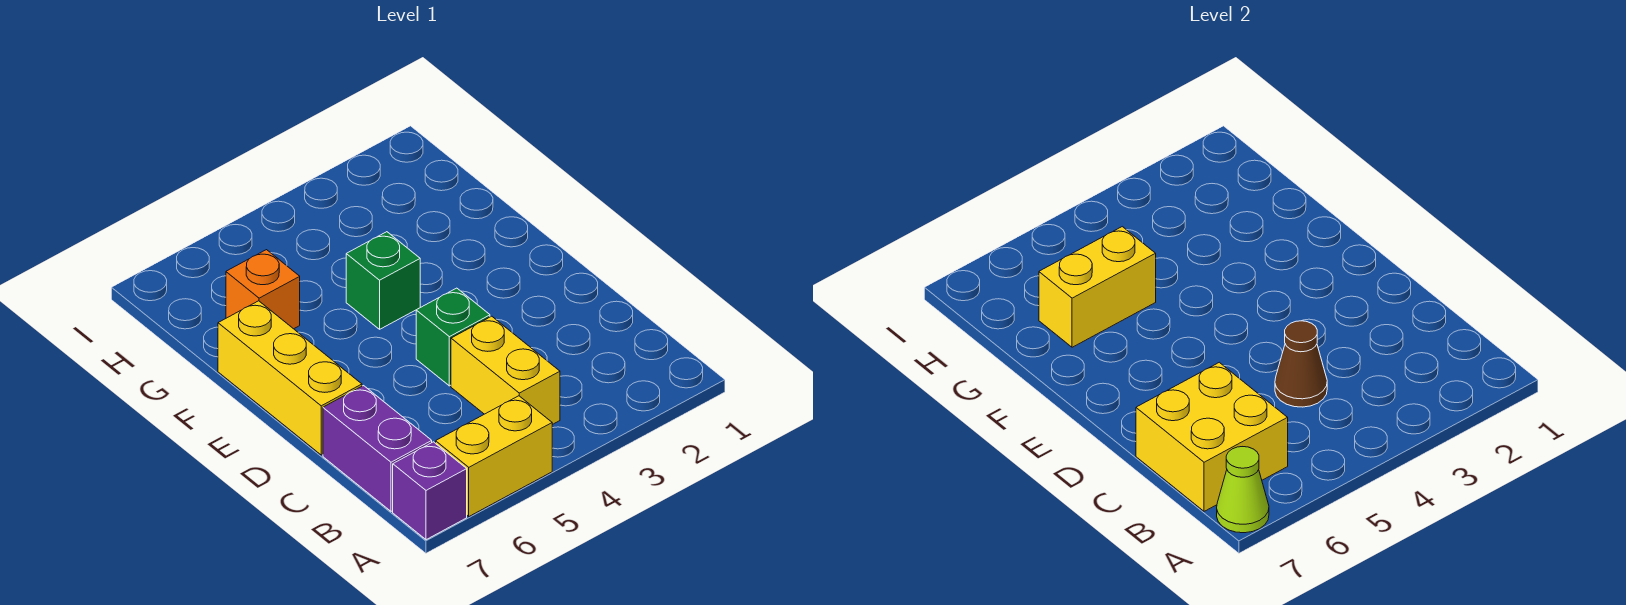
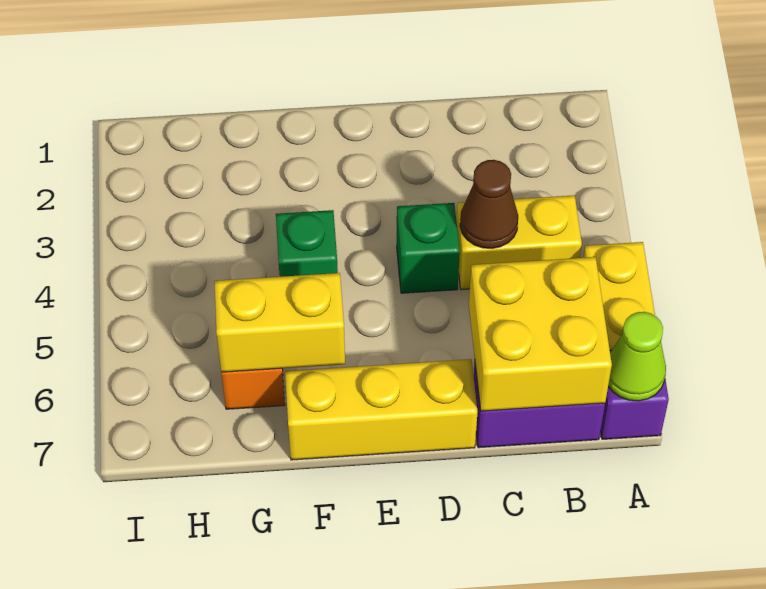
yellow brick G5:G6 level 2 -> yellow brick F6:G6 level 2

